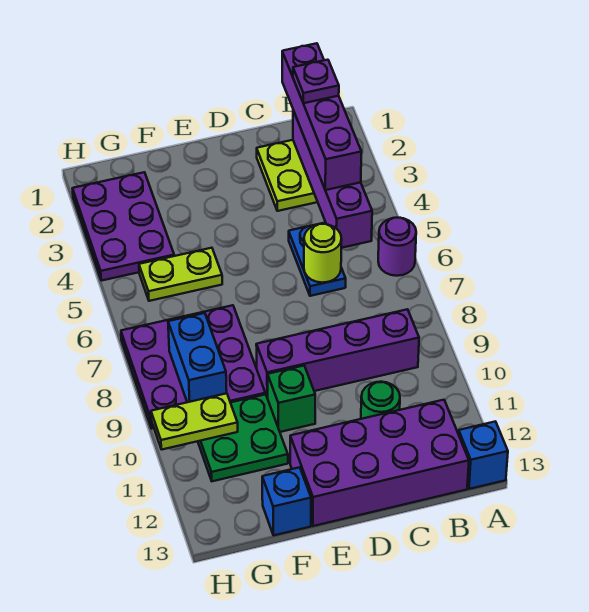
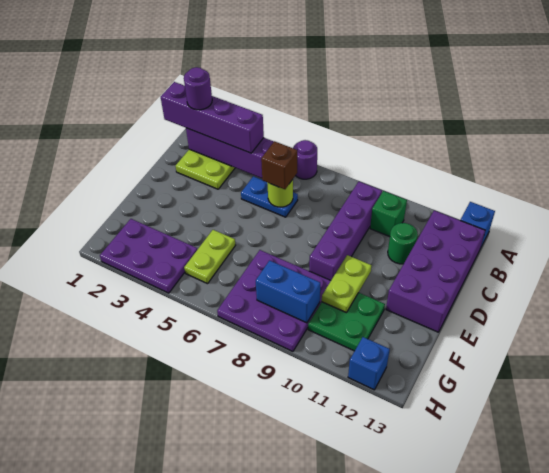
purple plate B2 level 4 -> purple round brick B2 level 4
none -> brown brick C6 level 3
green brick E10 level 1 -> green brick B10 level 1
blue brick F13 level 1 -> blue brick H12 level 1
lime plate G10:H10 level 2 -> lime plate E10:F10 level 2

